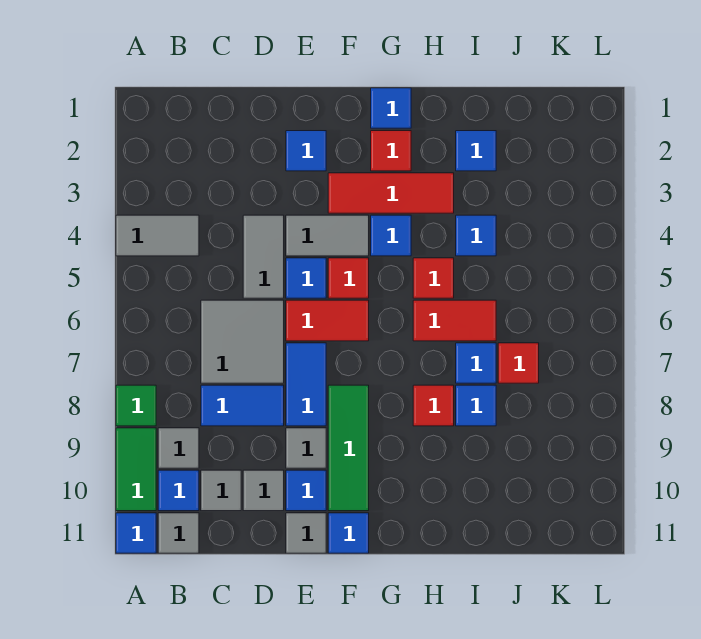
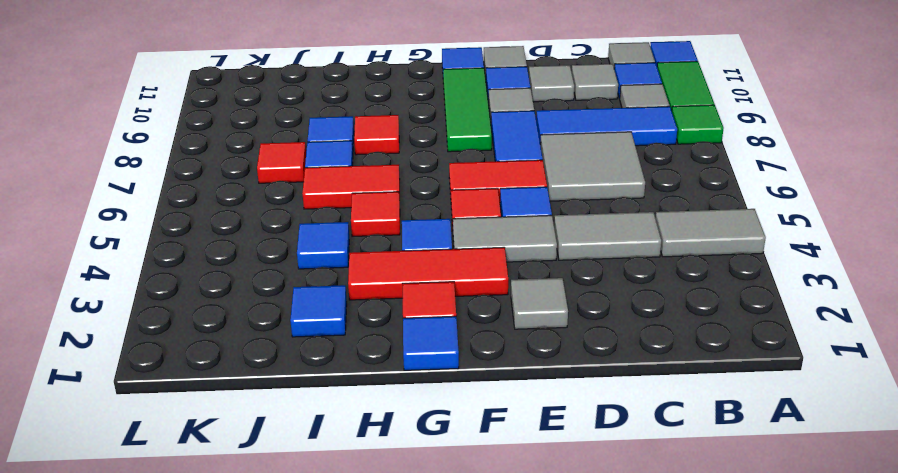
blue tile C8:D8 level 1 -> blue tile B8:D8 level 1
grey tile D4:D5 level 1 -> grey tile C4:D4 level 1
blue tile E2 level 1 -> grey tile E2 level 1

